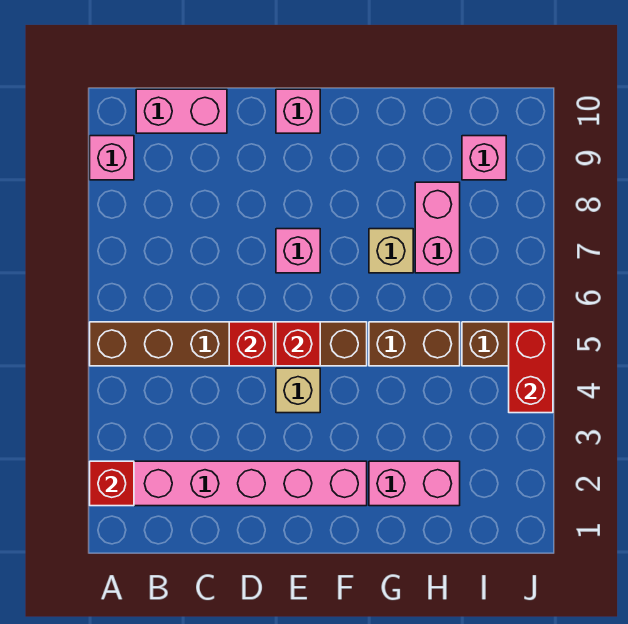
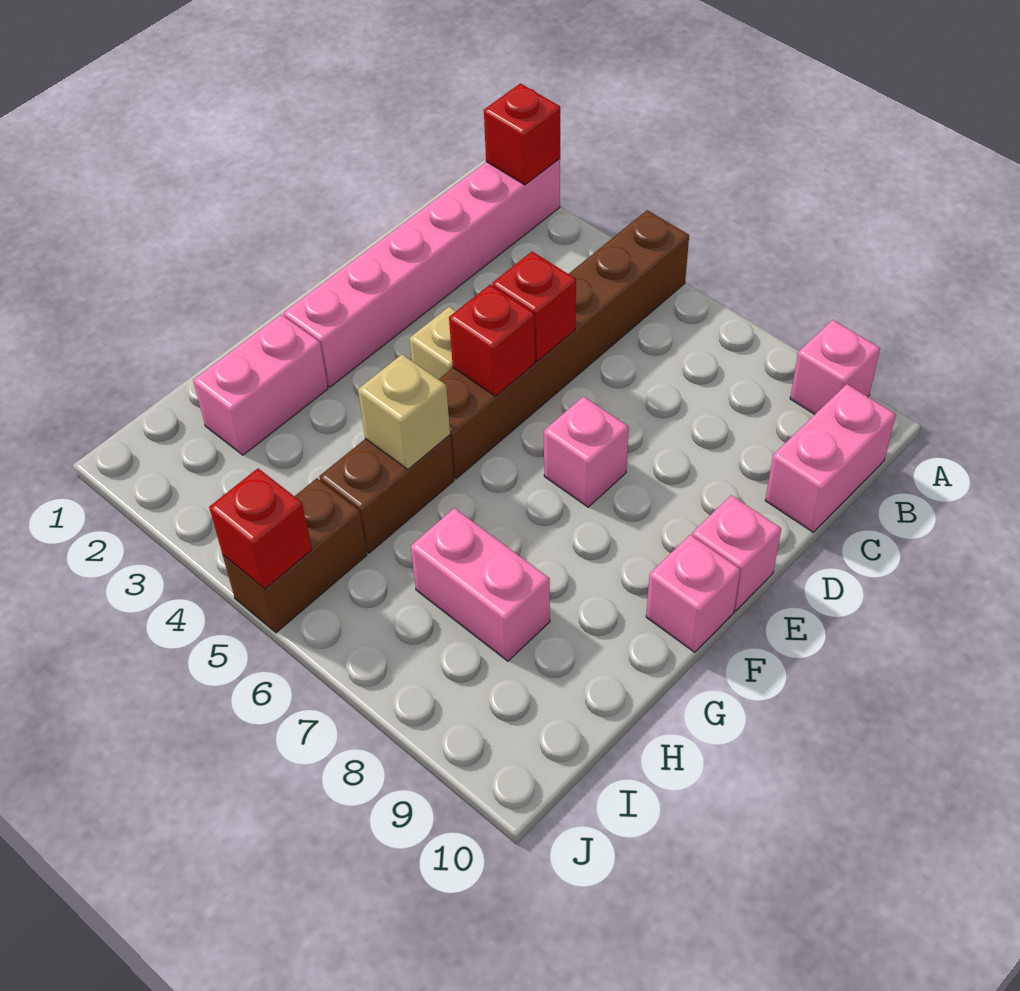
tan brick G7 level 1 -> tan brick G5 level 2
pink brick I9 level 1 -> pink brick F10 level 1
red brick J4:J5 level 2 -> red brick J5 level 2

